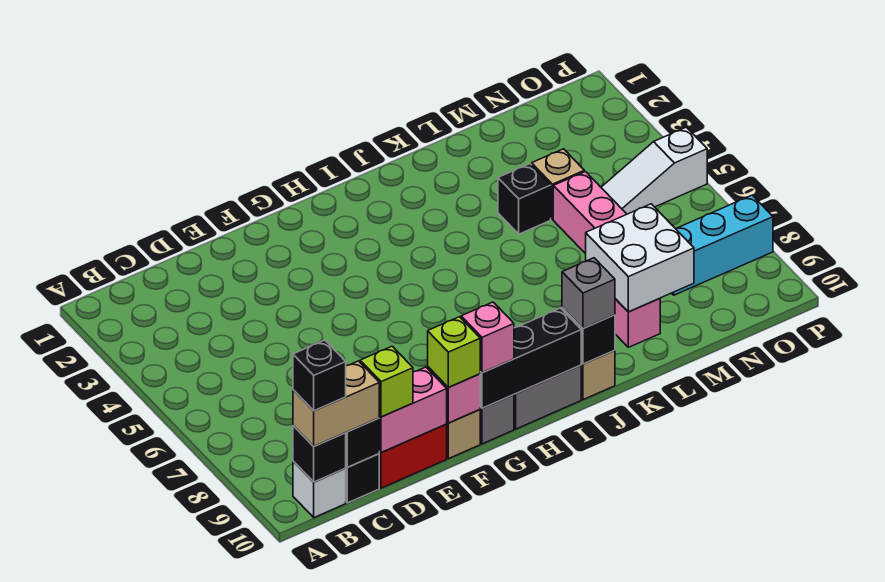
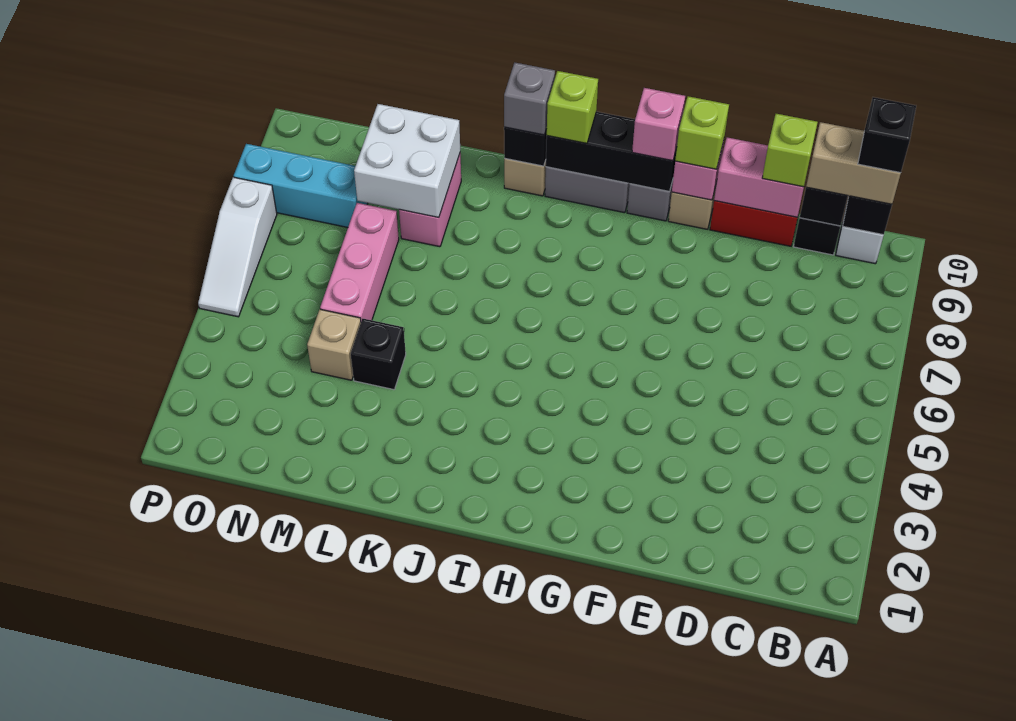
none -> lime brick I10 level 3
white slope N5:P5 level 1 top P -> white slope P5:P7 level 1 top 7

